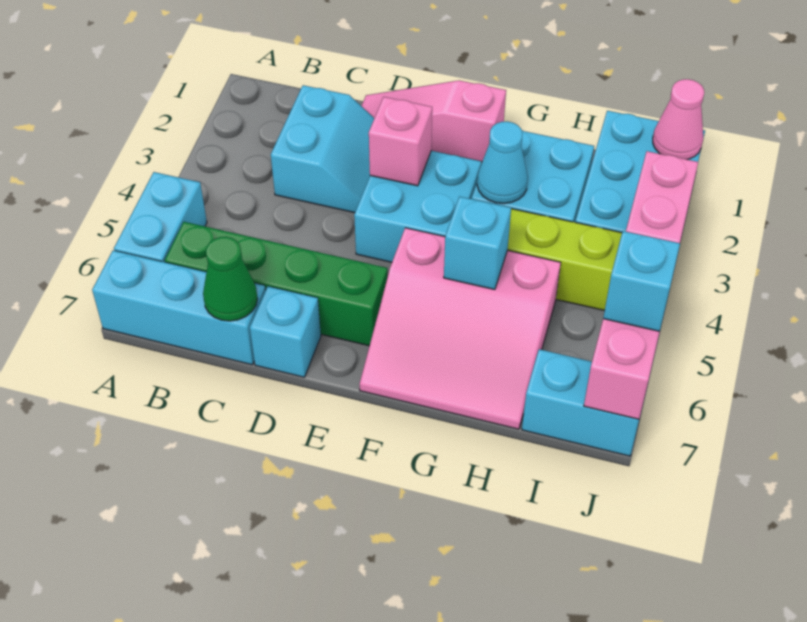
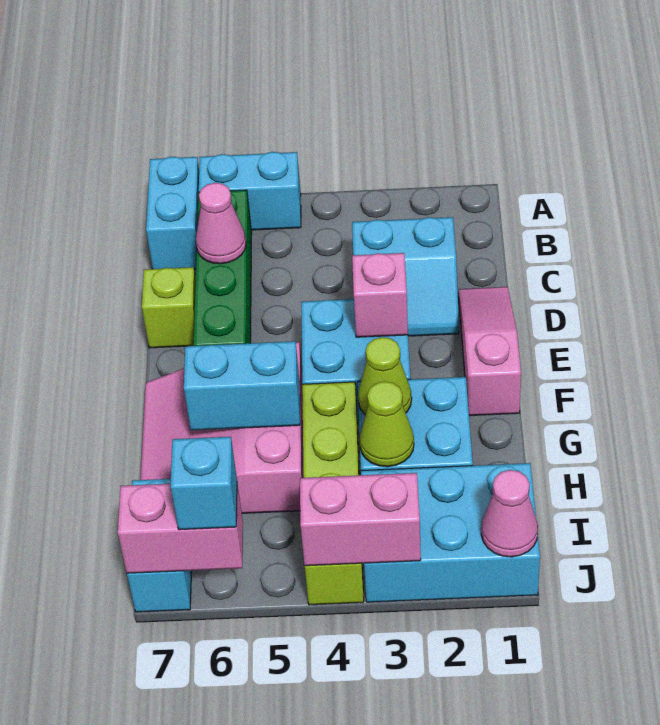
cyan brick A7:C7 level 1 -> cyan brick A7:B7 level 1
none -> pink cone C6 level 2
green cone C7 level 2 -> none
cyan brick D7 level 1 -> lime brick D7 level 1
cyan cone G3 level 2 -> lime cone G3 level 2
cyan brick G5 level 2 -> cyan brick G5:G6 level 2
none -> lime cone H3 level 2

